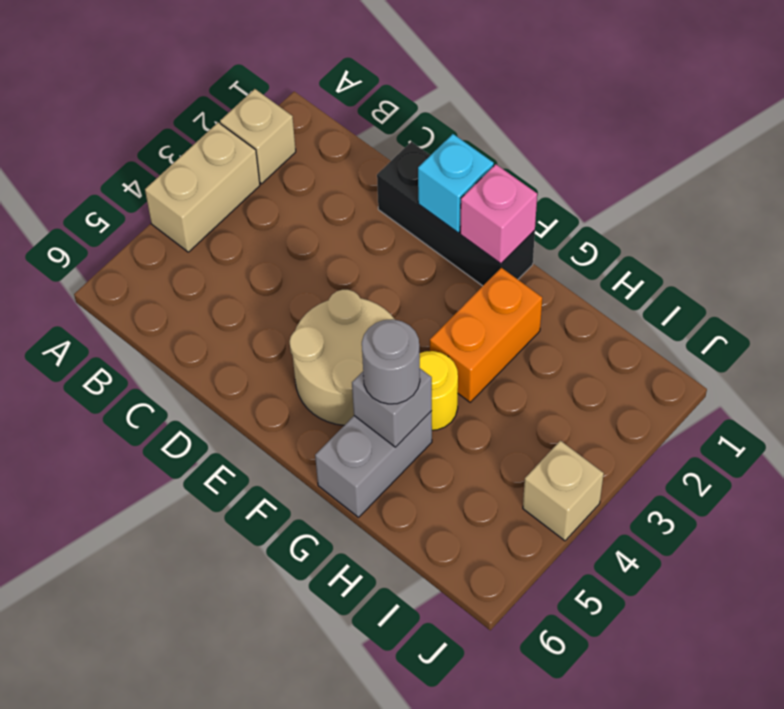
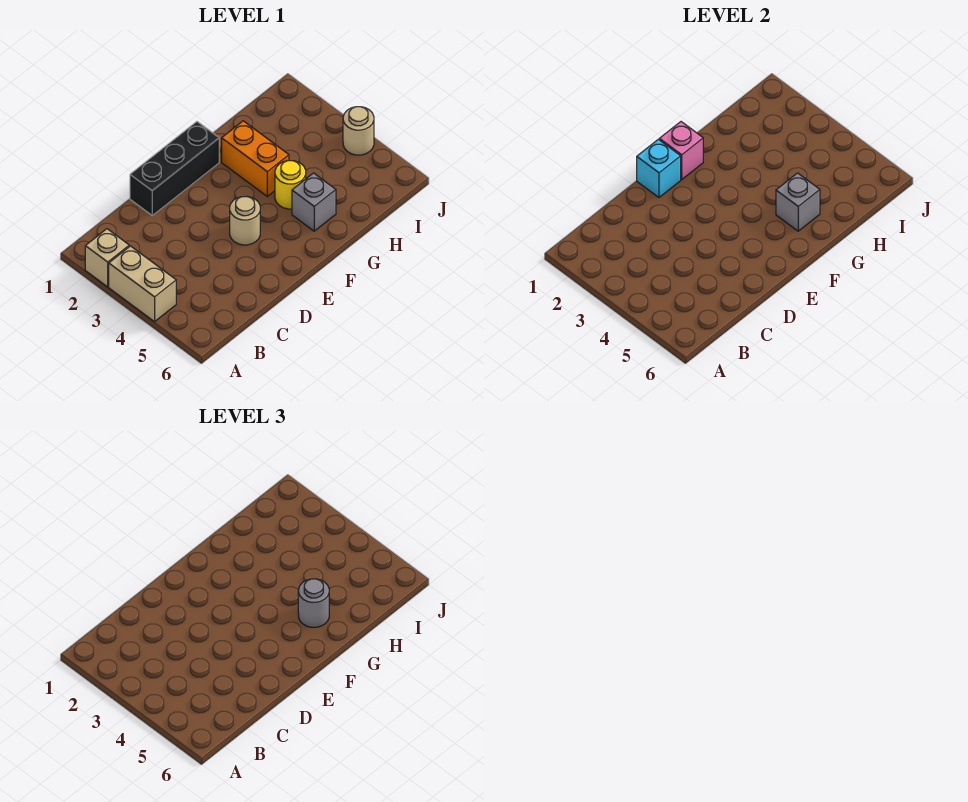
tan round brick E4:F5 level 1 -> tan round brick E4 level 1
grey brick G5:G6 level 1 -> grey brick G5 level 1
tan brick J4 level 1 -> tan round brick J4 level 1

